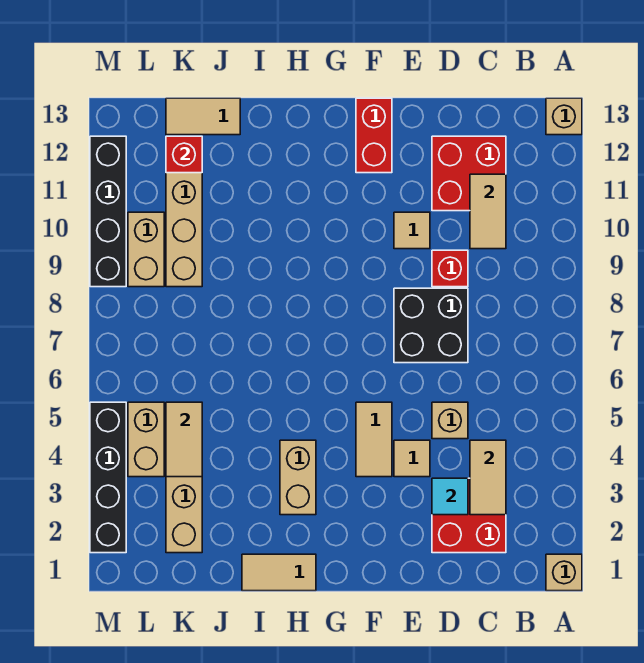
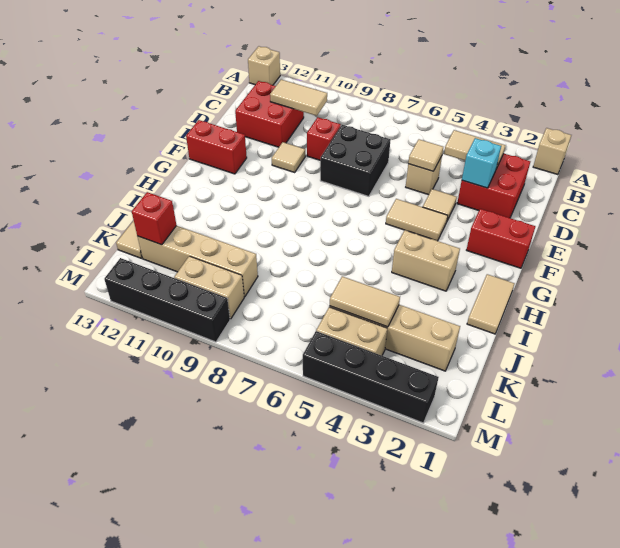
cyan tile D3 level 2 -> cyan brick D3 level 2
none -> tan tile D5 level 2
none -> red brick F1:F2 level 1

